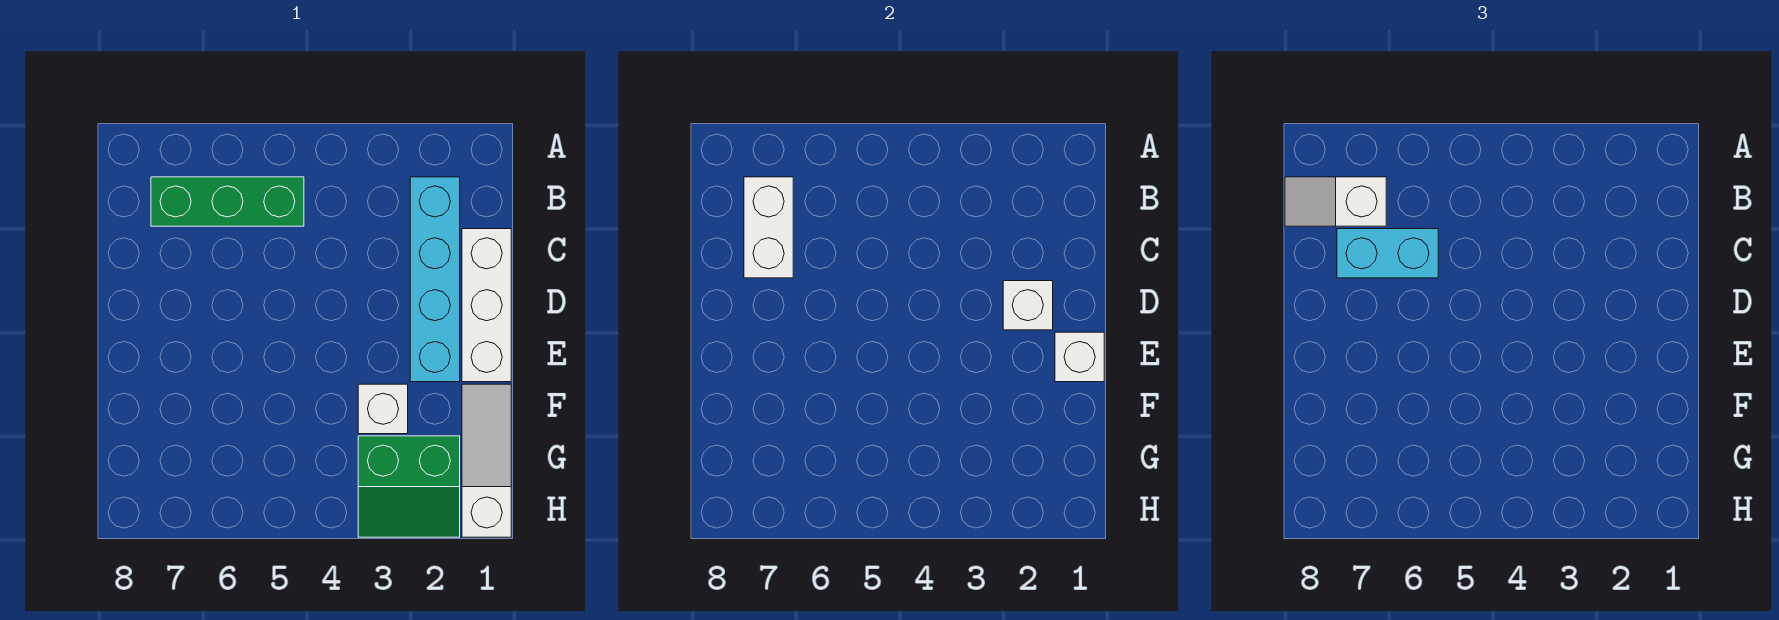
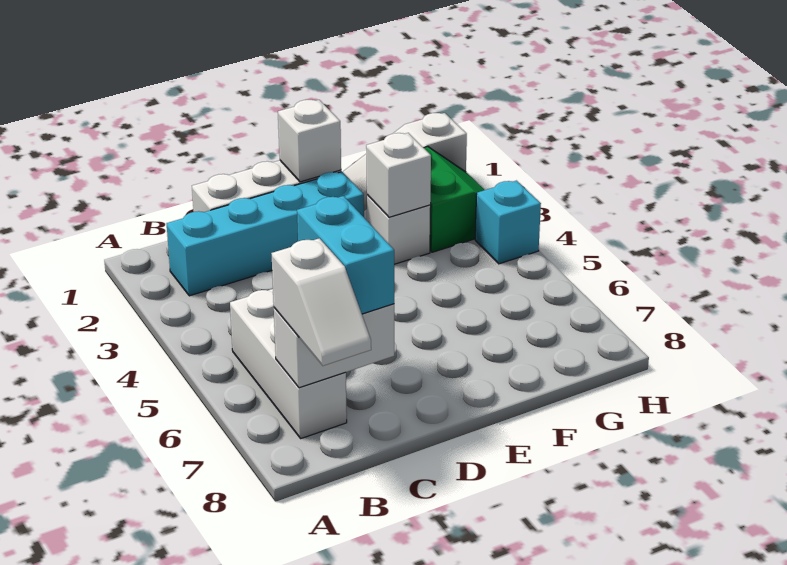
green brick B5:B7 level 1 -> white brick B5:B7 level 1
white brick D2 level 2 -> white brick F3 level 2
none -> cyan brick H4 level 1

